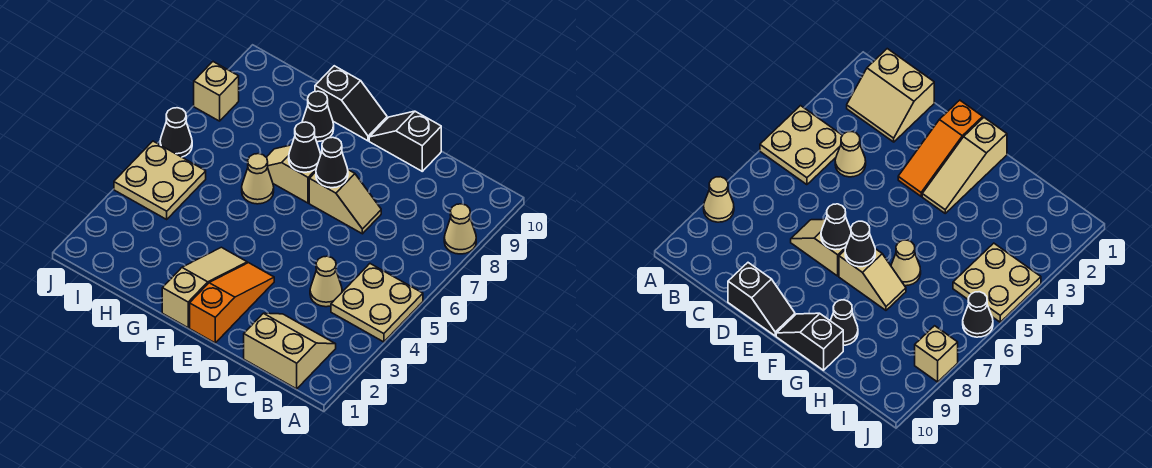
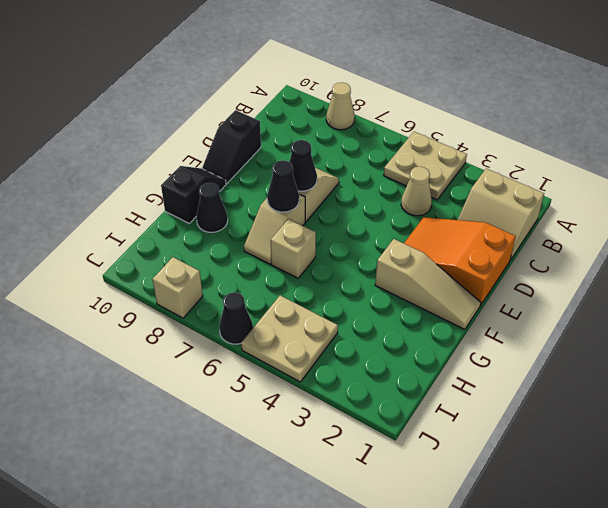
tan slope B1:C2 level 1 top 1 -> tan slope B1:C2 level 1 top B
orange slope E1:E3 level 1 top 1 -> orange slope D1:E3 level 1 top 1
tan slope F1:F3 level 1 top 1 -> tan slope F1:F3 level 1 top 3
tan cone G6 level 1 -> tan brick G6 level 1

